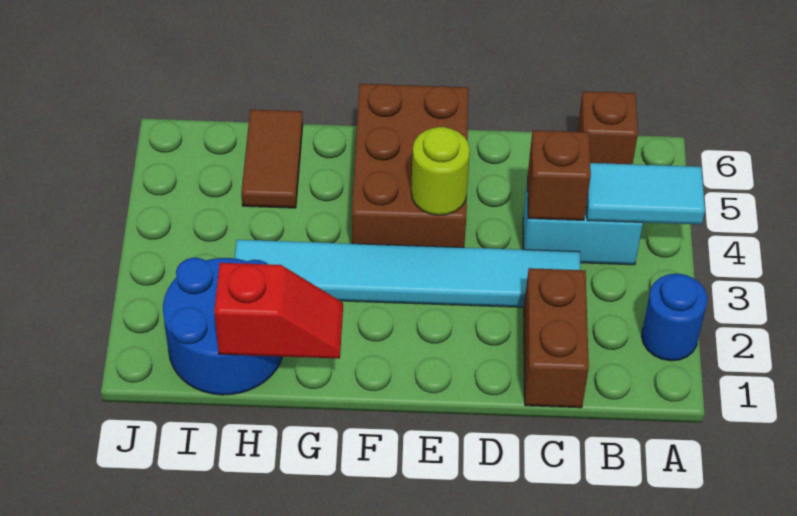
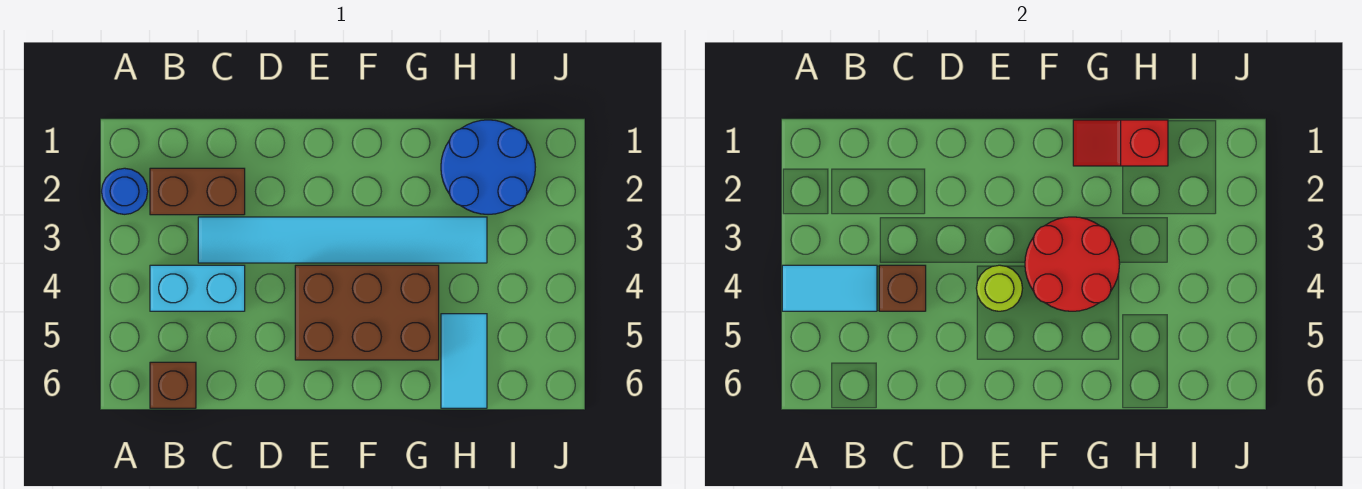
brown brick C1:C2 level 1 -> brown brick B2:C2 level 1
brown brick E4:F6 level 1 -> brown brick E4:G5 level 1
none -> red round brick F3:G4 level 2
brown tile H5:H6 level 1 -> cyan tile H5:H6 level 1

